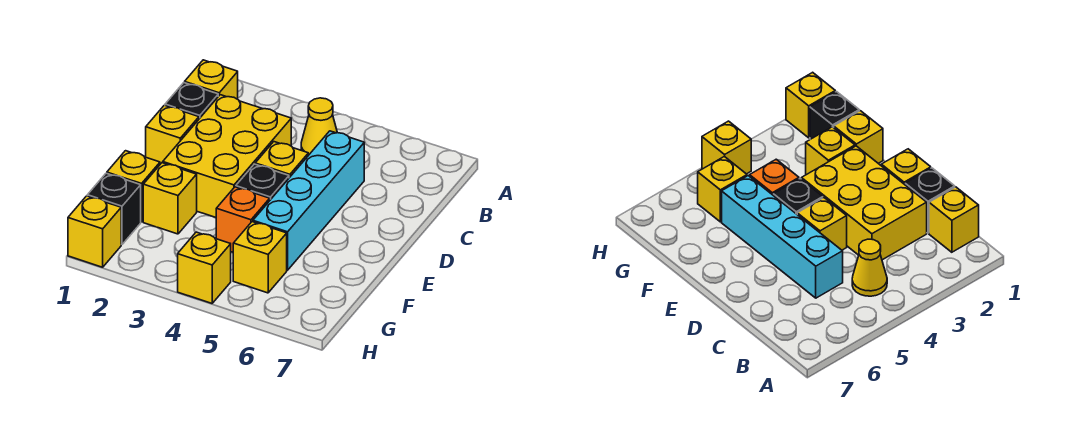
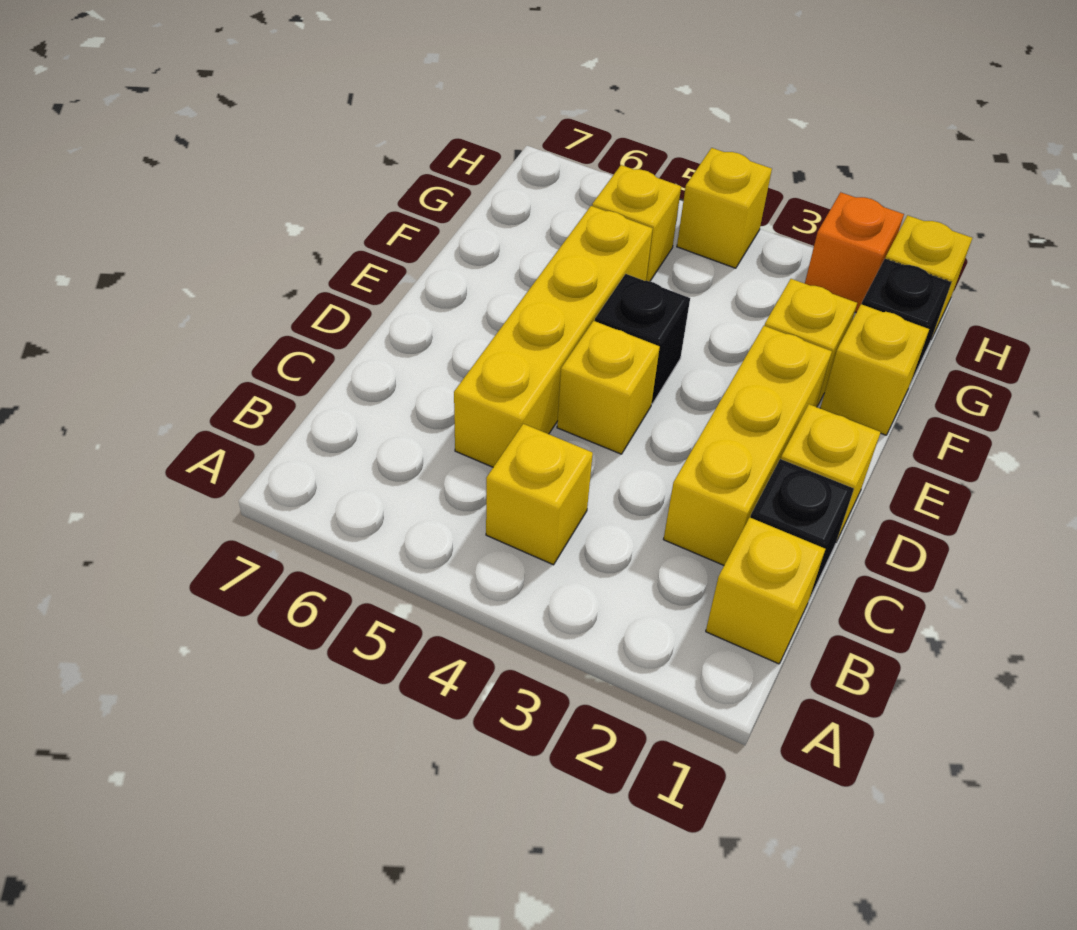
yellow cone B4 level 1 -> yellow brick B4 level 1
yellow brick C2:E3 level 1 -> yellow brick C2:E2 level 1
cyan brick C5:F5 level 1 -> yellow brick C5:F5 level 1
orange brick F4 level 1 -> orange brick H2 level 1

